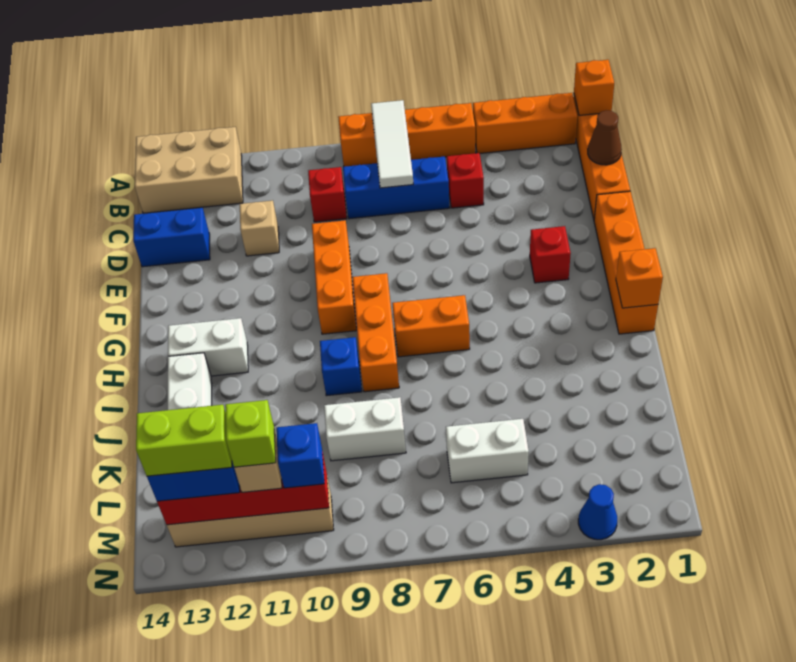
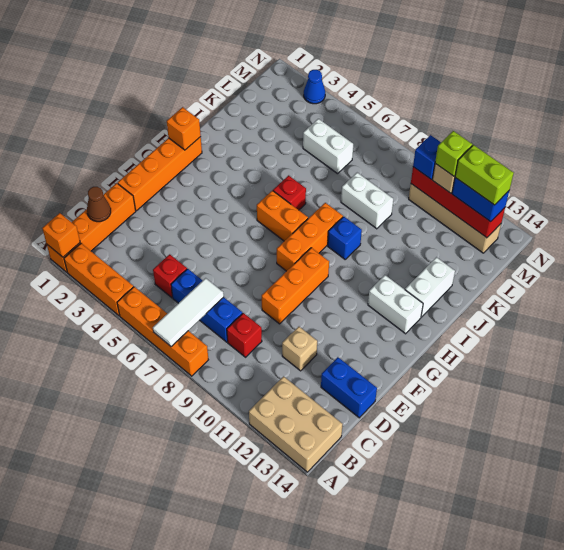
red brick F3 level 1 -> red brick I6 level 1

